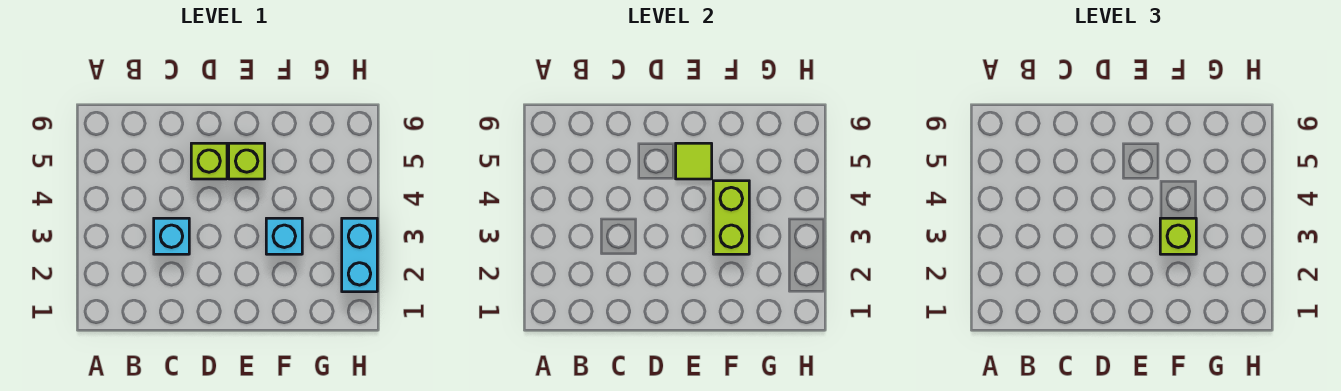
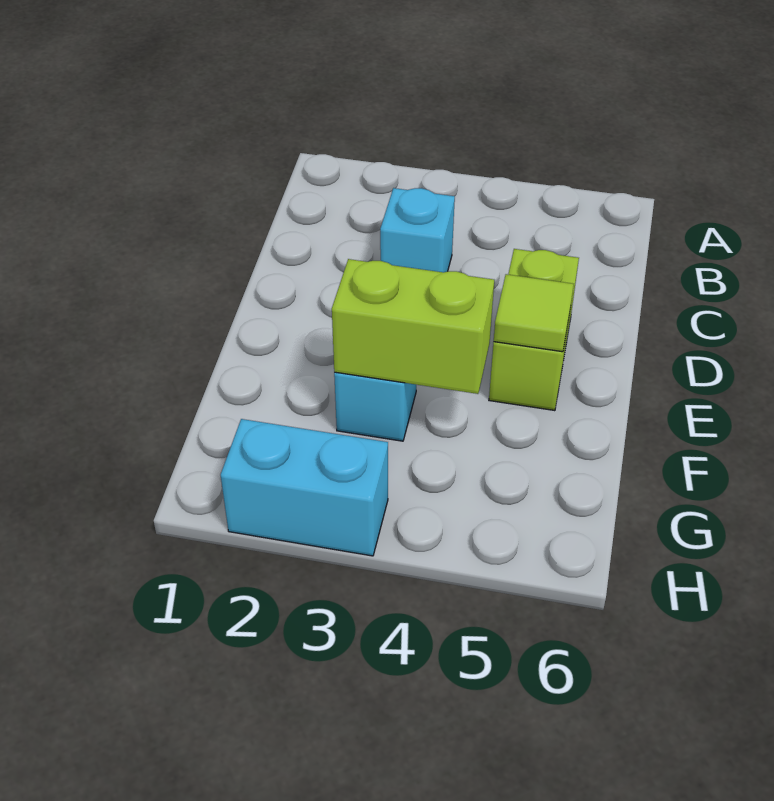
lime brick F3 level 3 -> none

